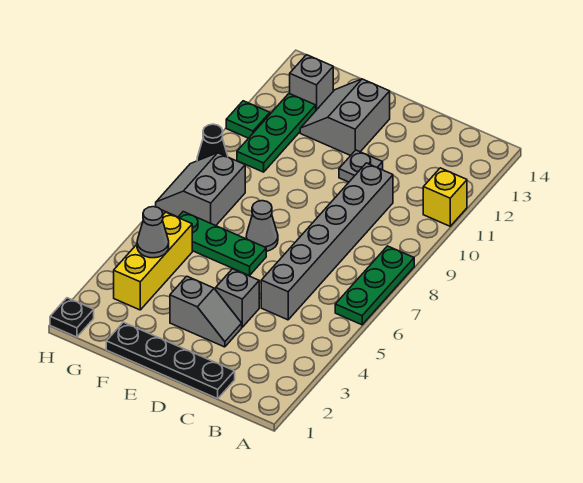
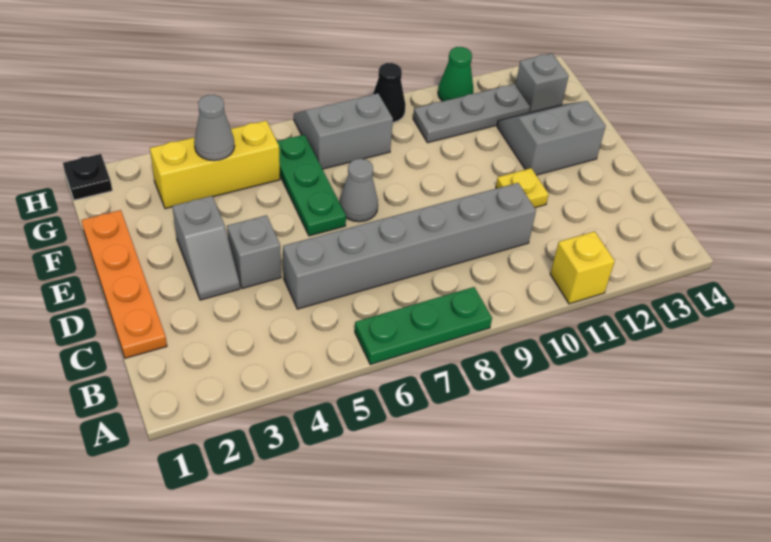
black plate C1:F1 level 1 -> orange plate C1:F1 level 1
grey plate D11 level 1 -> yellow plate D11 level 1
green plate G10:G12 level 1 -> grey plate G10:G12 level 1
green plate H11 level 1 -> green cone H11 level 1

